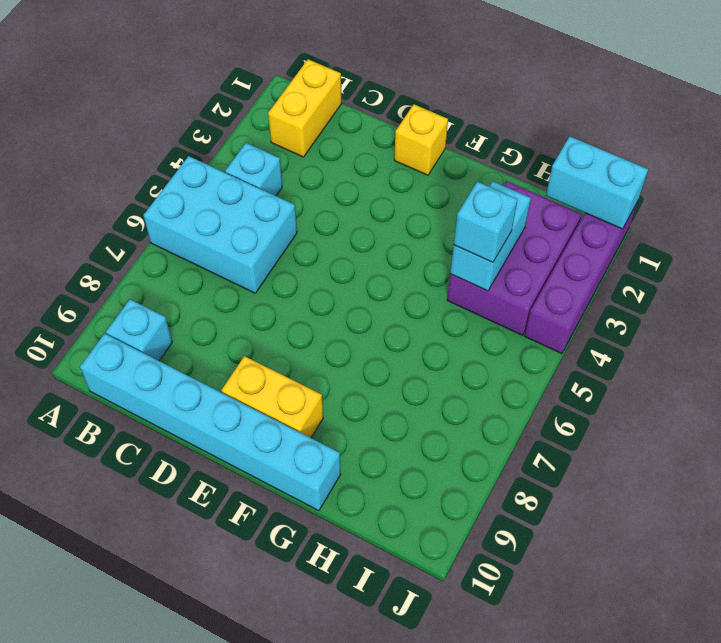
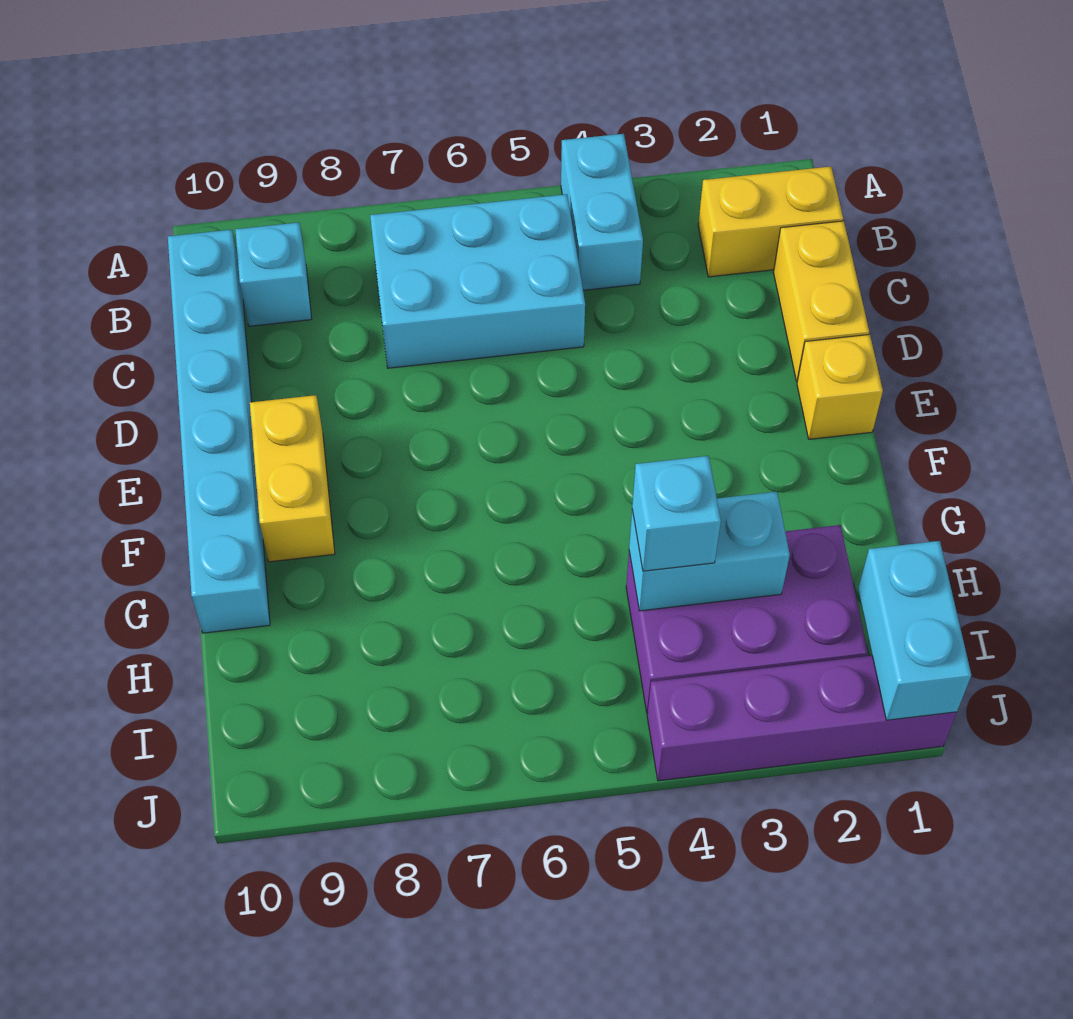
cyan brick A5:C6 level 1 -> cyan brick B5:C7 level 1
cyan brick B4 level 1 -> cyan brick A4:B4 level 1
none -> yellow brick C1:D1 level 1

